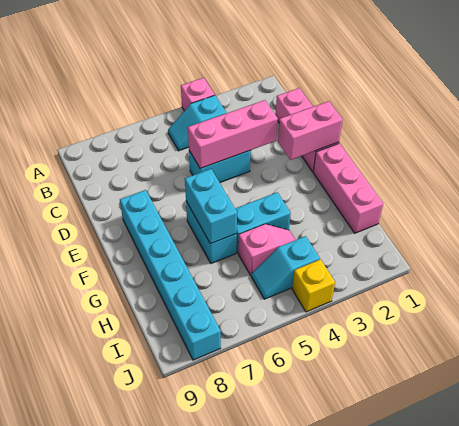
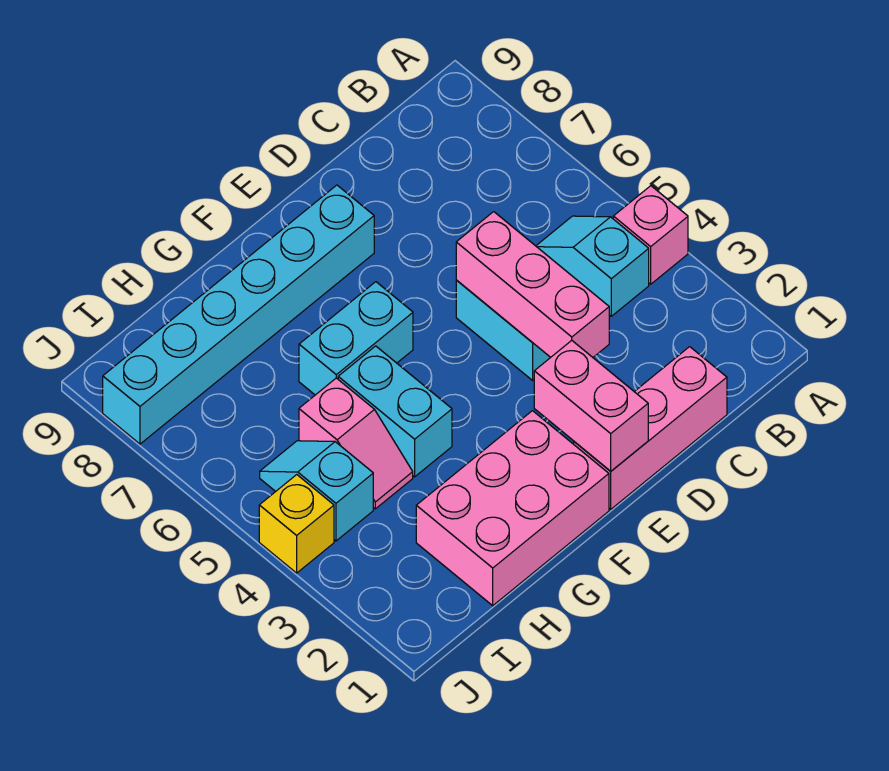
pink brick F1:H1 level 1 -> pink brick F1:H2 level 1
cyan brick F6:G6 level 2 -> none

